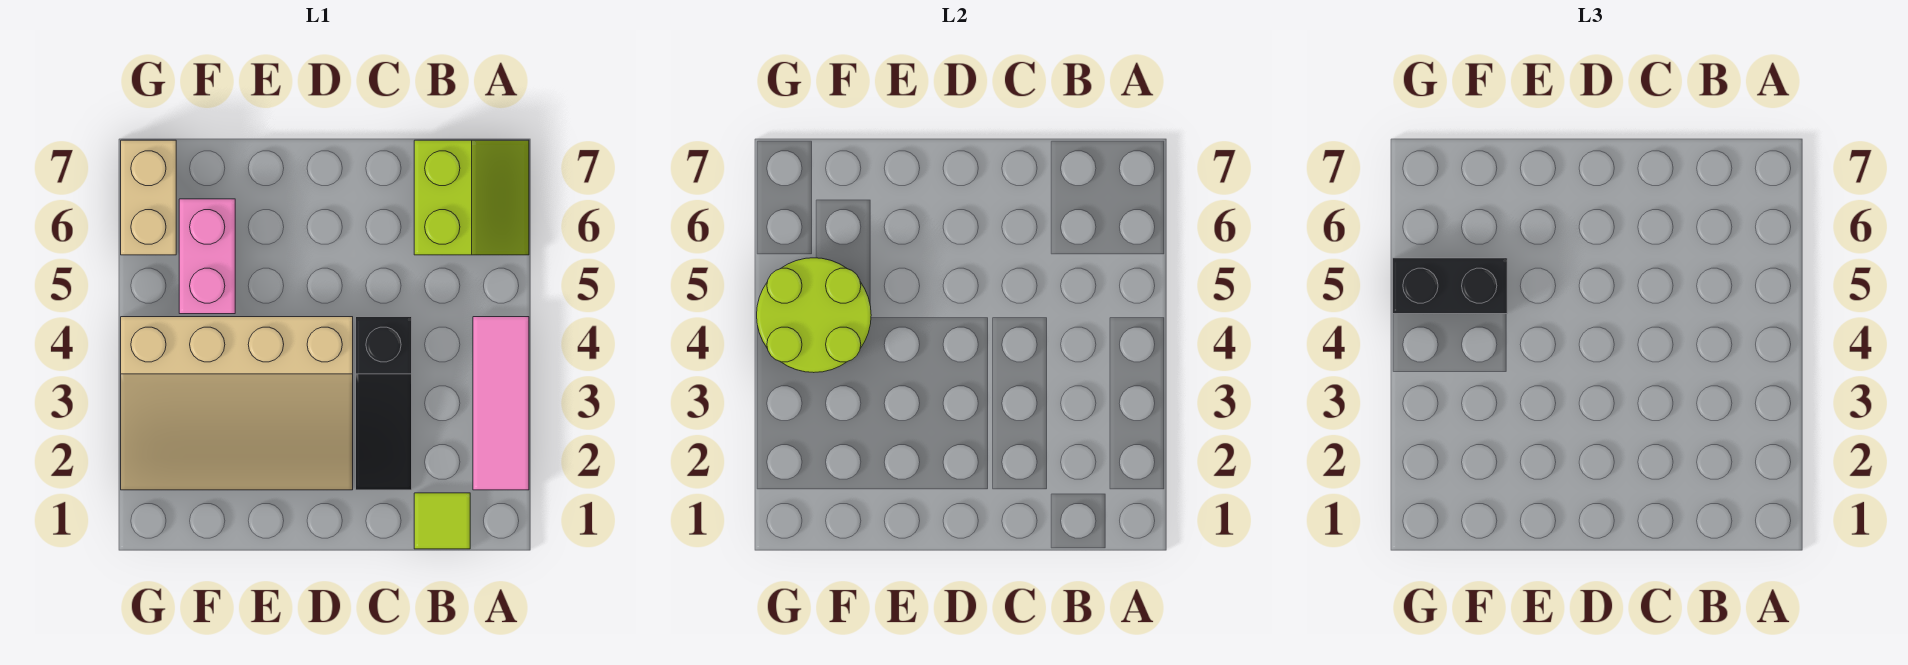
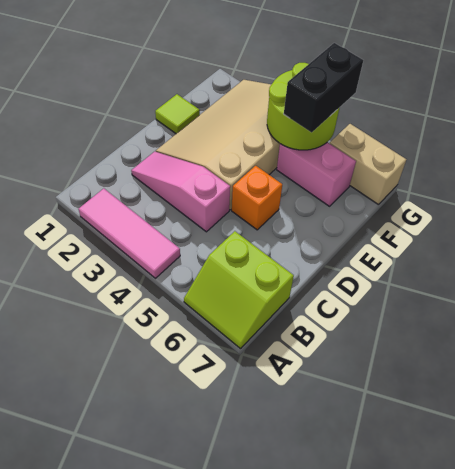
lime tile B1 level 1 -> lime tile E1 level 1
black slope C2:C4 level 1 top 4 -> pink slope C2:C4 level 1 top 4
none -> orange brick D5 level 1

